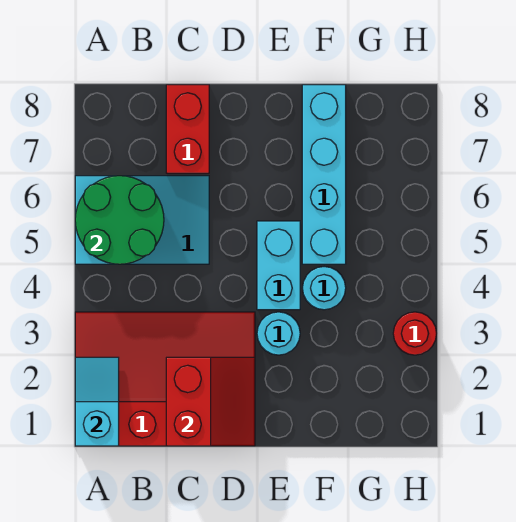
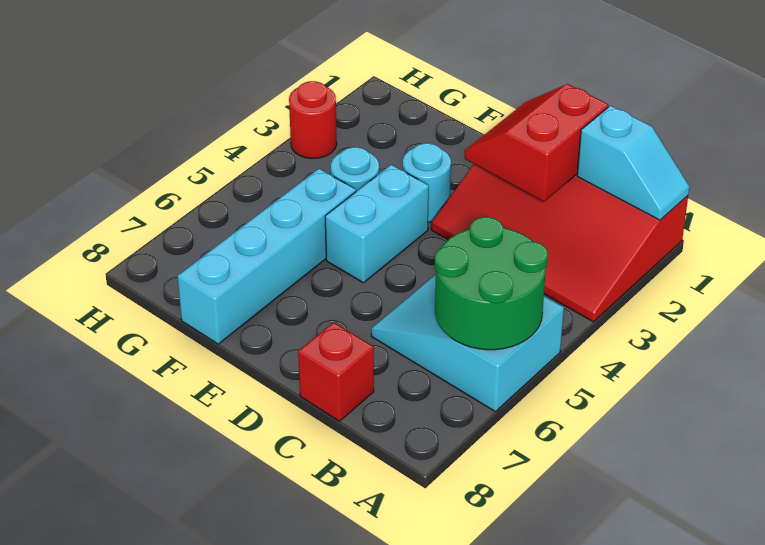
cyan slope A1:A2 level 2 top 1 -> cyan slope A1:B1 level 2 top B
red brick C7:C8 level 1 -> red brick C8 level 1

